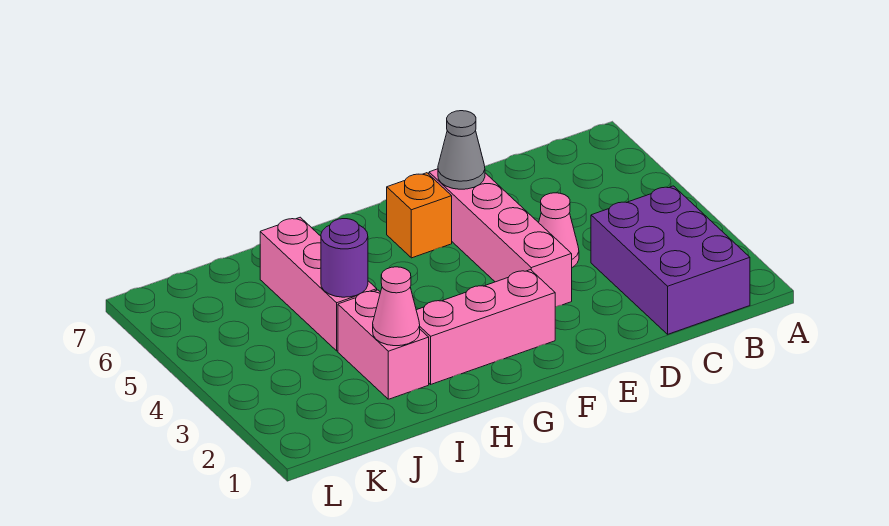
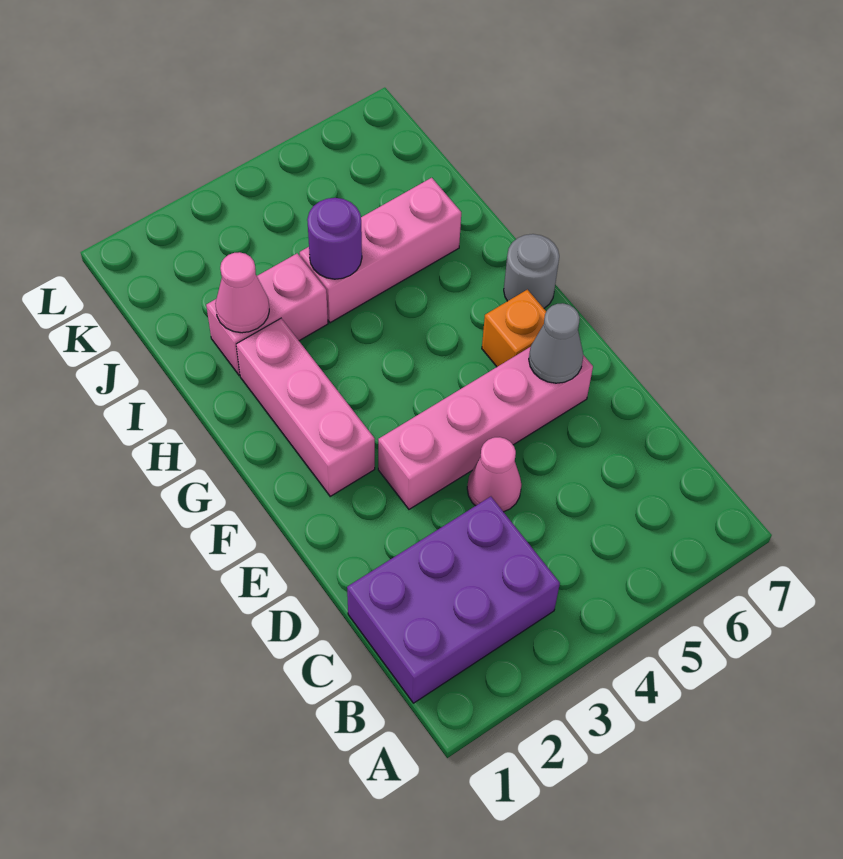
none -> grey round brick G7 level 1

